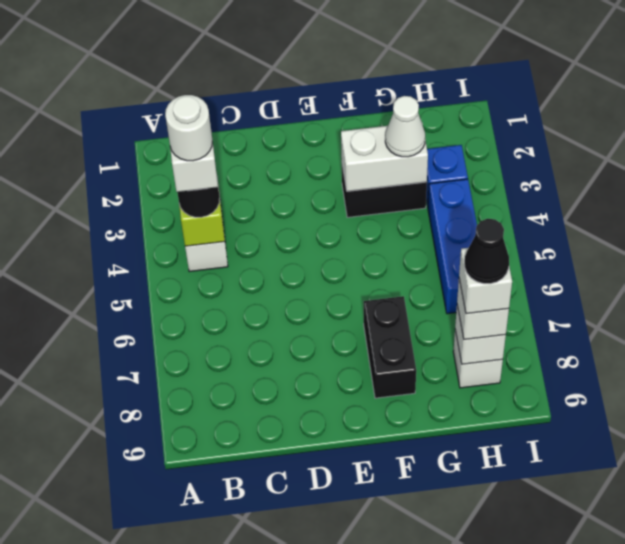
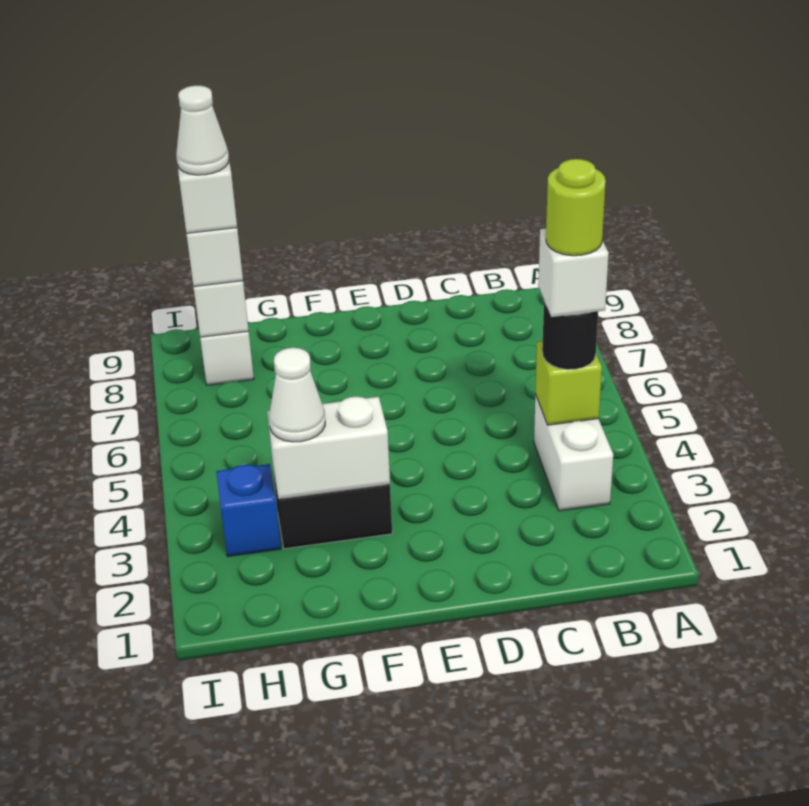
white round brick B4 level 5 -> lime round brick B4 level 5
black brick F7:F8 level 1 -> none
blue brick H4:H6 level 1 -> none
black cone H8 level 5 -> white cone H8 level 5

